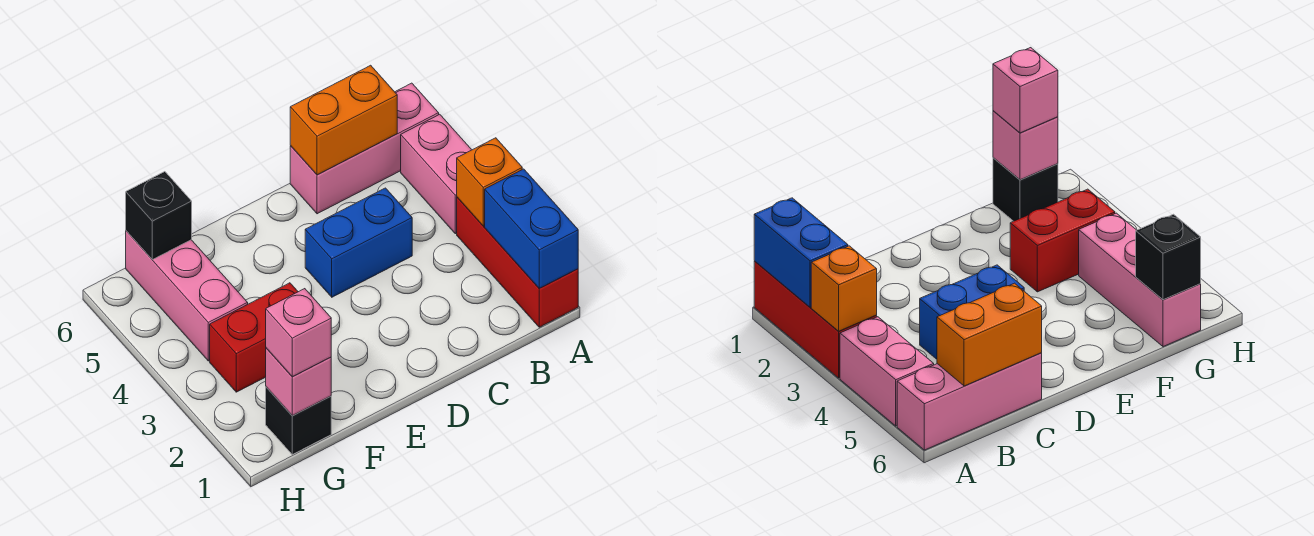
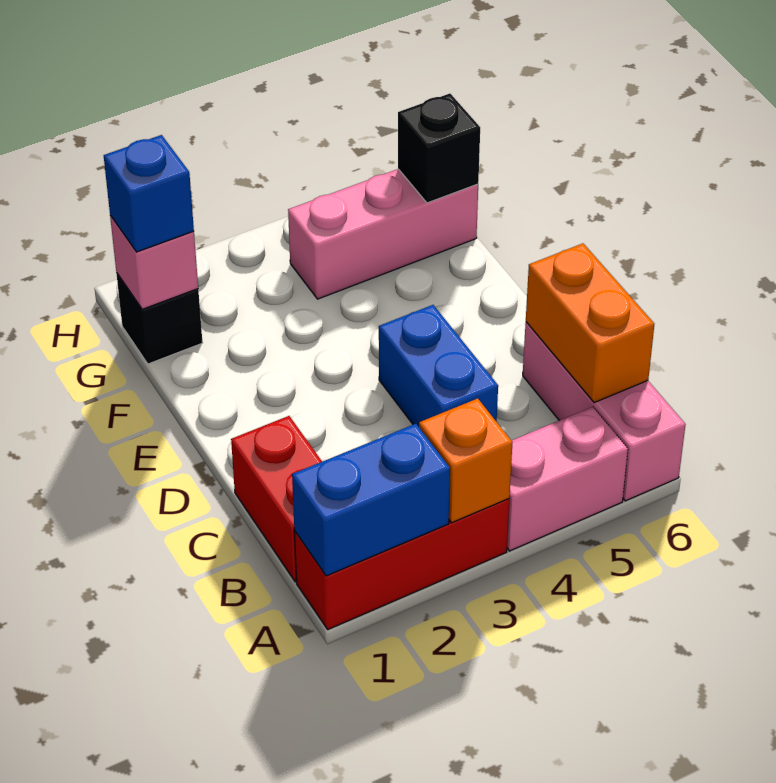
red brick F3:G3 level 1 -> red brick B1:C1 level 1
pink brick G1 level 3 -> blue brick G1 level 3

